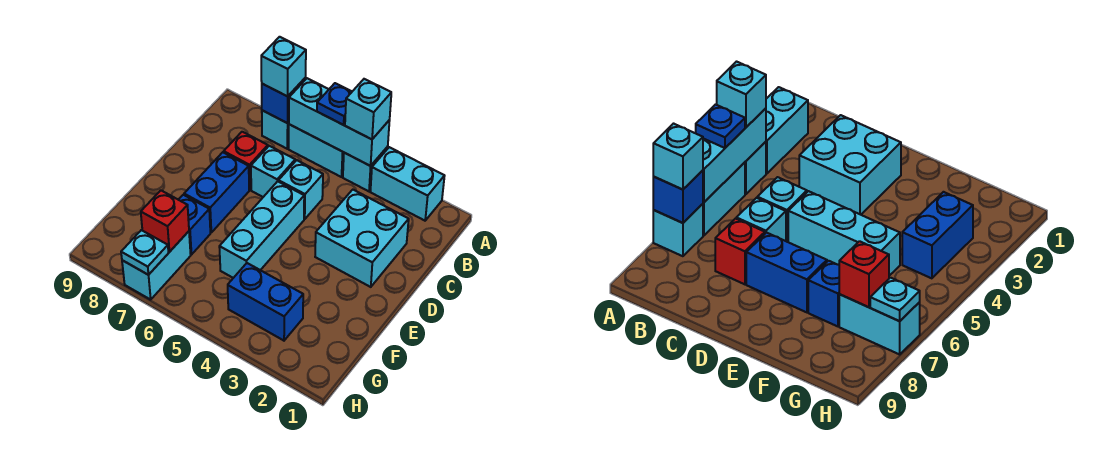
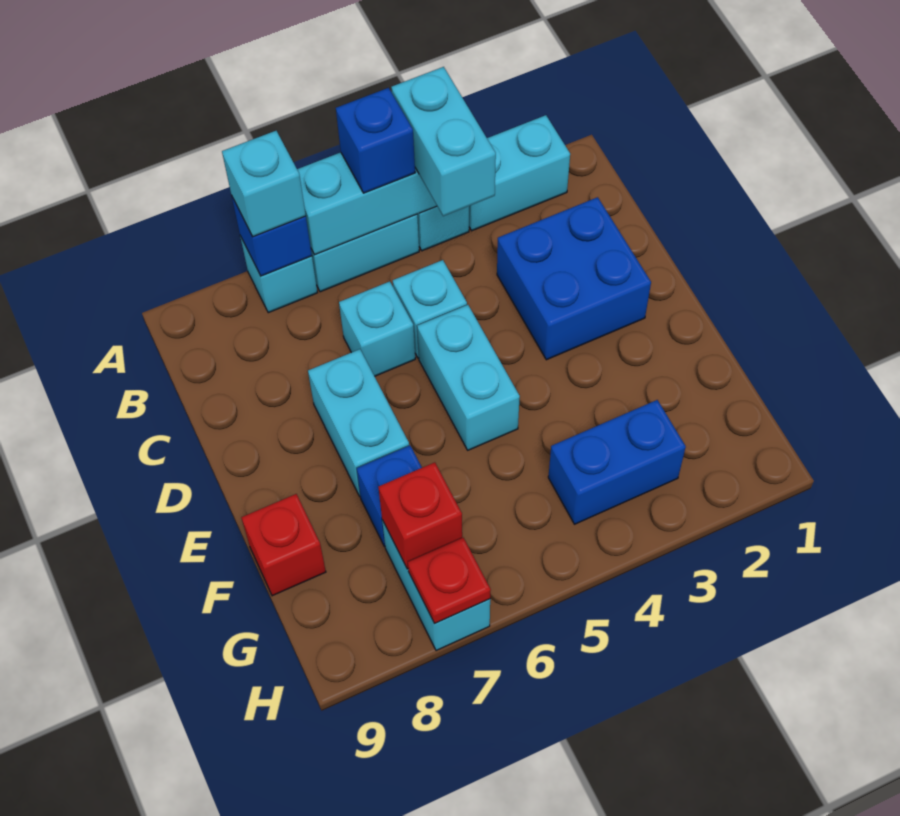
cyan brick A4 level 3 -> cyan brick A4:B4 level 3
blue plate A5 level 3 -> blue brick A5 level 3
cyan brick C2:D3 level 1 -> blue brick C2:D3 level 1
red brick C7 level 1 -> red brick F9 level 1
cyan brick D5:F5 level 1 -> cyan brick D5:E5 level 1
blue brick D7:E7 level 1 -> cyan brick D7:E7 level 1
cyan plate H7 level 2 -> red plate H7 level 2

